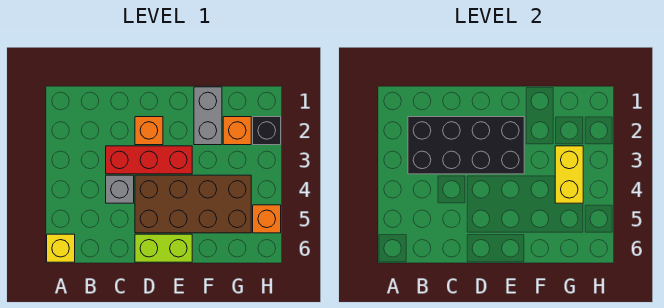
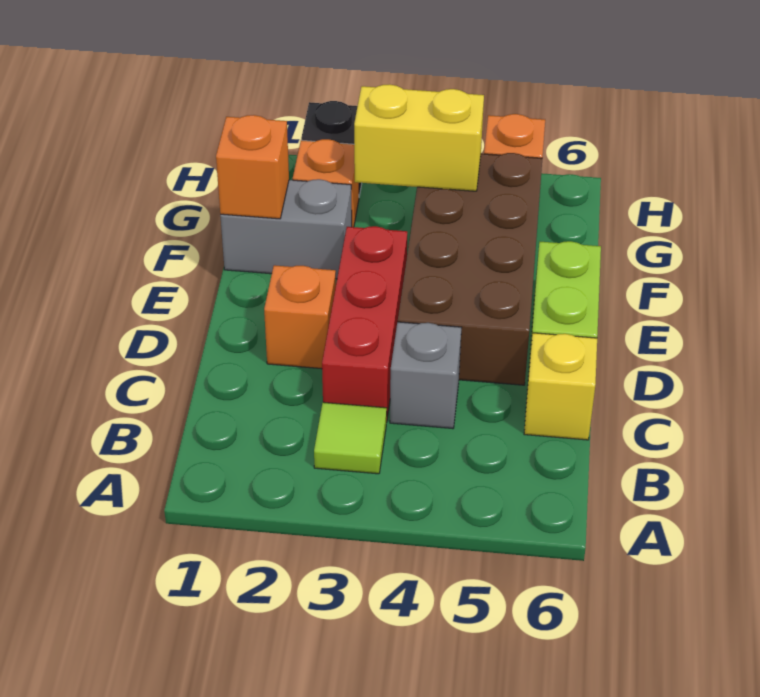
yellow brick A6 level 1 -> yellow brick C6 level 1
black brick B2:E3 level 2 -> none
none -> lime tile B3 level 1
none -> orange brick F1 level 2

